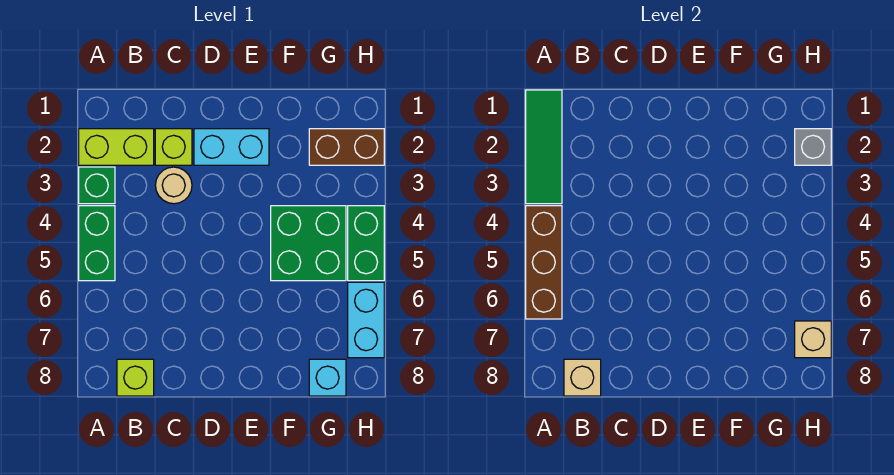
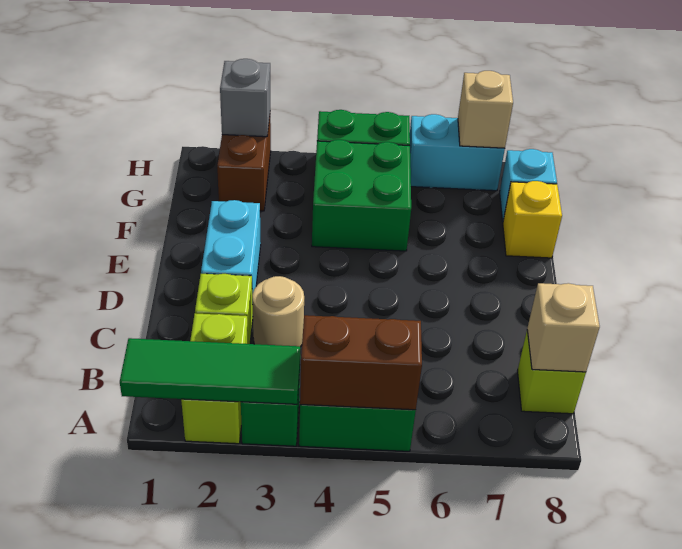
brown brick A4:A6 level 2 -> brown brick A4:A5 level 2
none -> yellow brick F8 level 1

